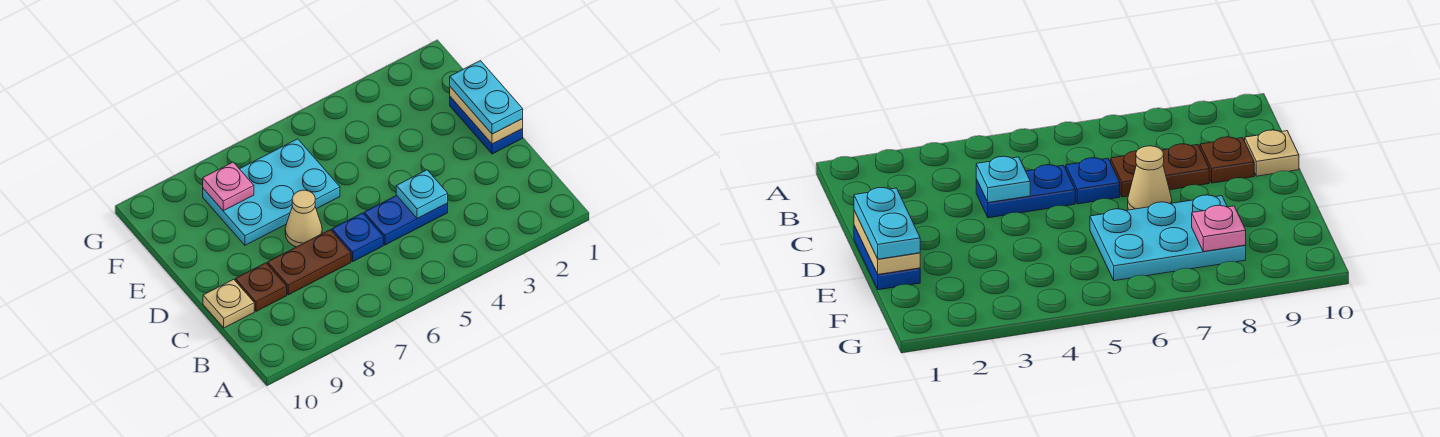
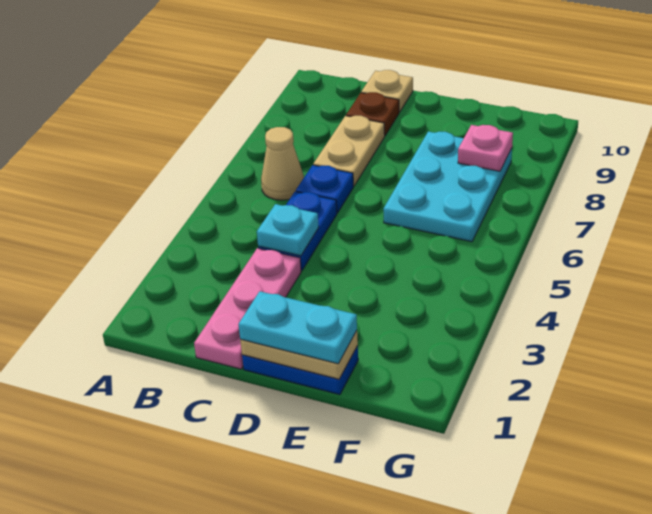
none -> pink plate C1:C3 level 1
brown plate C7:C8 level 1 -> tan plate C7:C8 level 1
tan cone D7 level 1 -> tan cone B6 level 1

